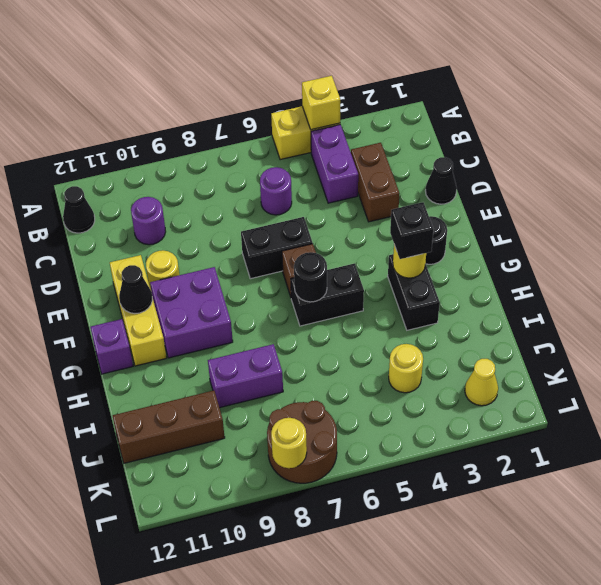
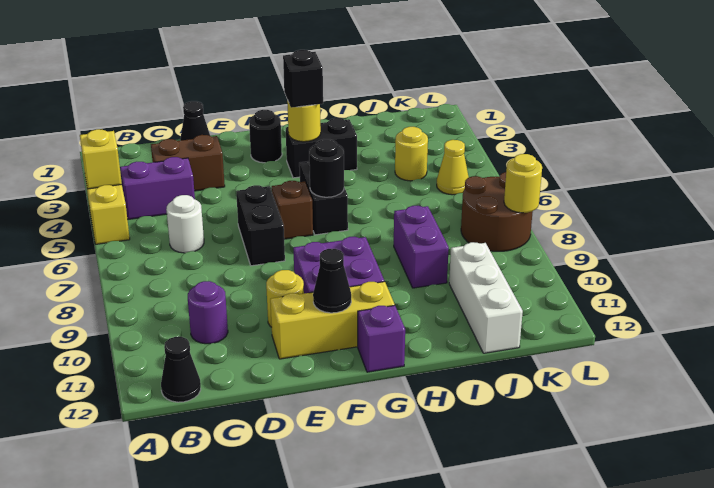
purple round brick C6 level 1 -> white round brick C6 level 1
brown brick J10:J12 level 1 -> white brick J10:J12 level 1
yellow cone K2 level 1 -> yellow cone K5 level 1

